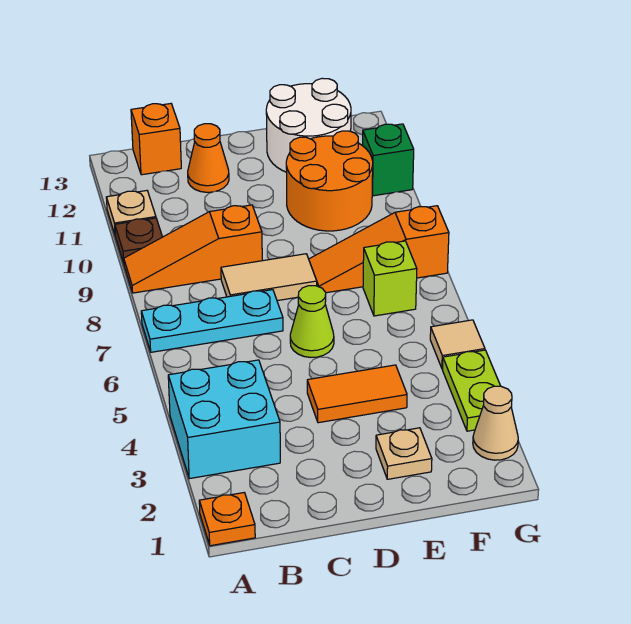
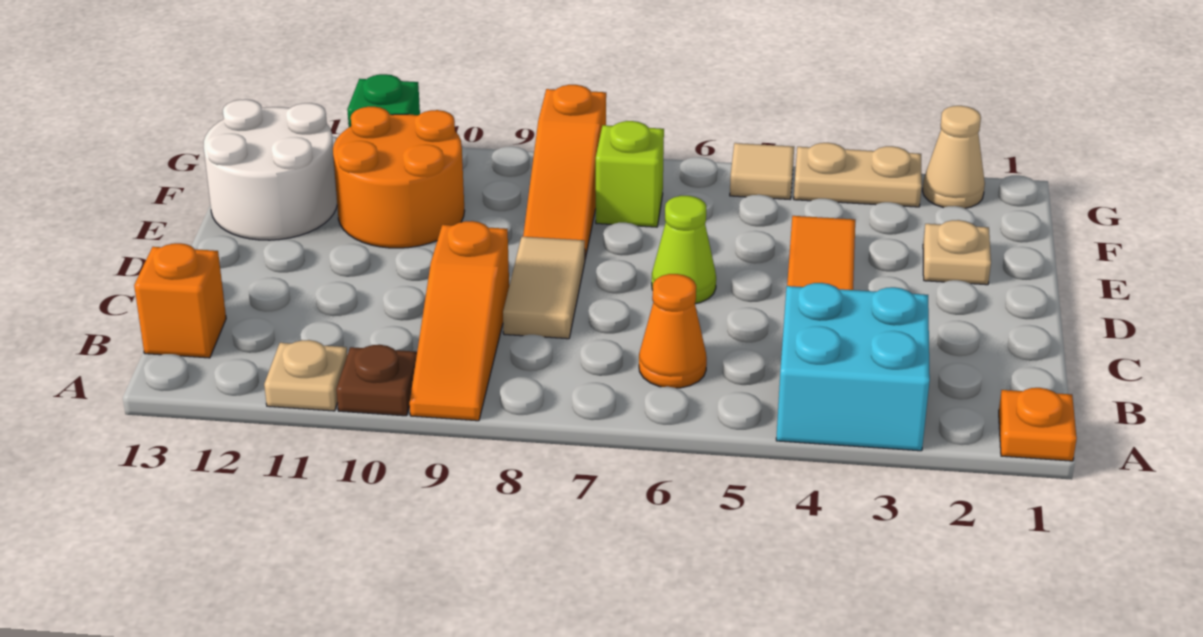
cyan plate A7:C7 level 1 -> none
orange cone C12 level 1 -> orange cone B6 level 1
lime plate G3:G4 level 1 -> tan plate G3:G4 level 1

